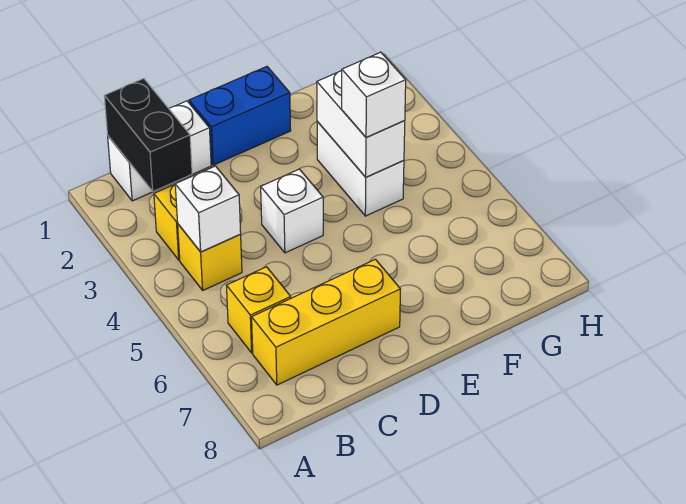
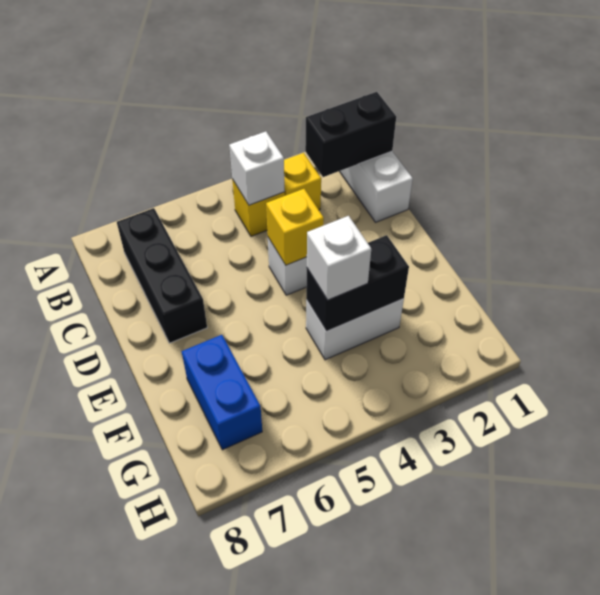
yellow brick B6 level 1 -> yellow brick D4 level 2
yellow brick B7:D7 level 1 -> black brick B7:D7 level 1
blue brick D1:E1 level 1 -> blue brick F7:G7 level 1
white brick F3:F4 level 2 -> black brick F3:F4 level 2

